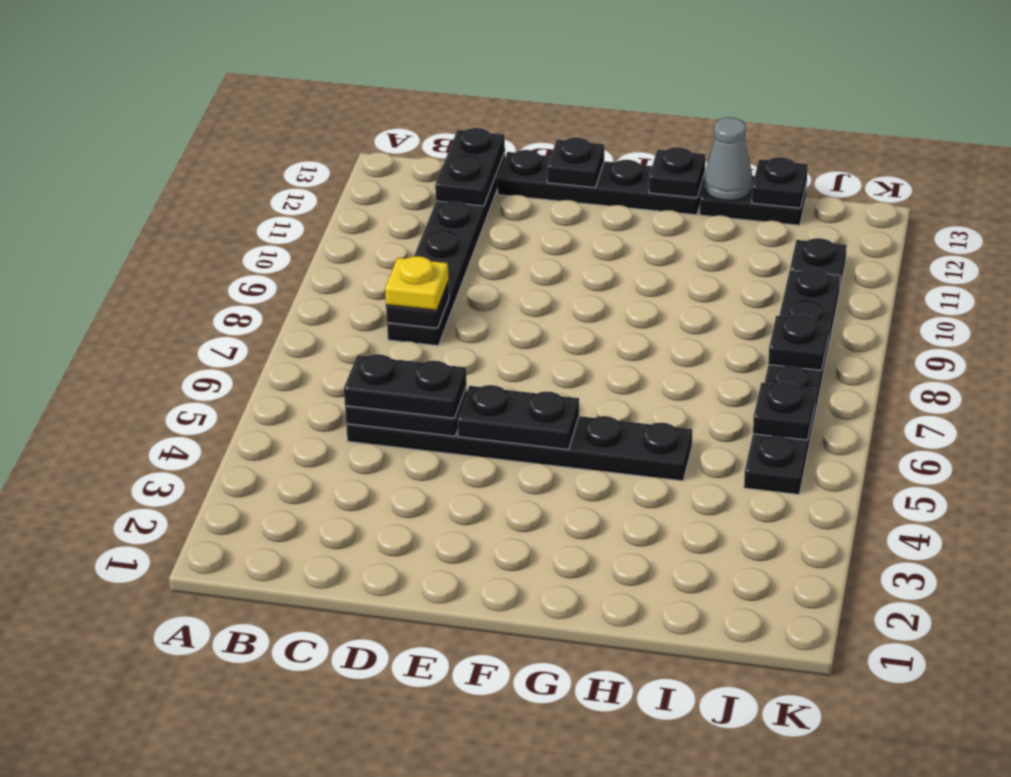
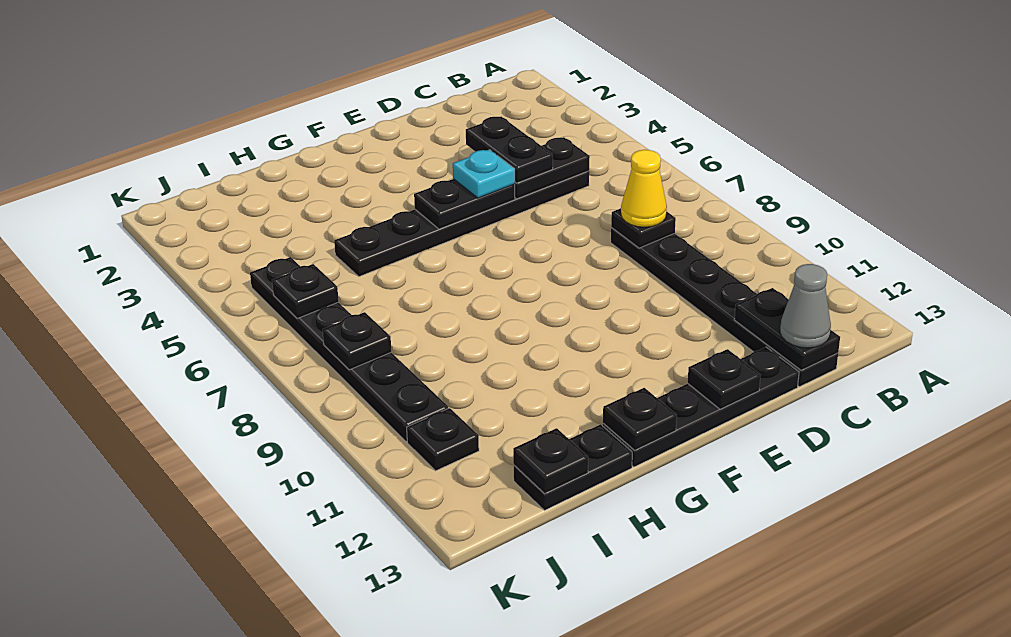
black plate C5:D5 level 3 -> black plate D4:D5 level 3
yellow plate C8 level 3 -> yellow cone C8 level 3
none -> cyan plate E5 level 3
grey cone H13 level 2 -> grey cone C13 level 3

